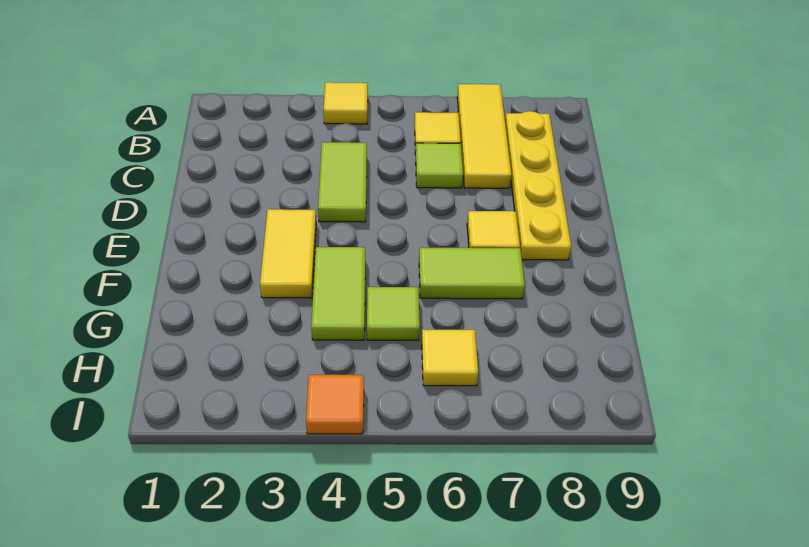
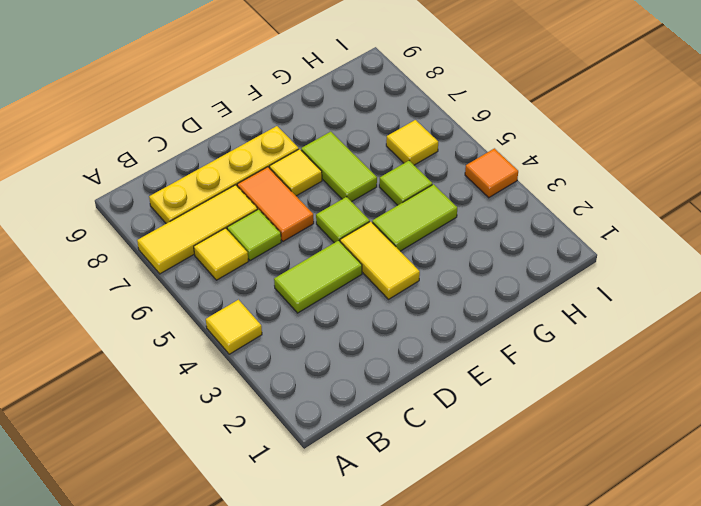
none -> orange tile D6:D7 level 1
yellow tile E3:F3 level 1 -> yellow tile E3:E4 level 1
none -> lime tile E5 level 1

